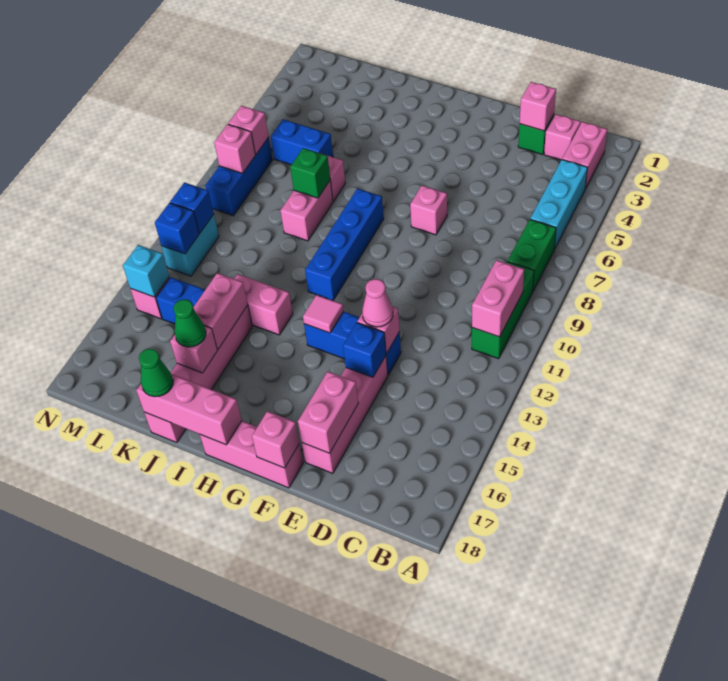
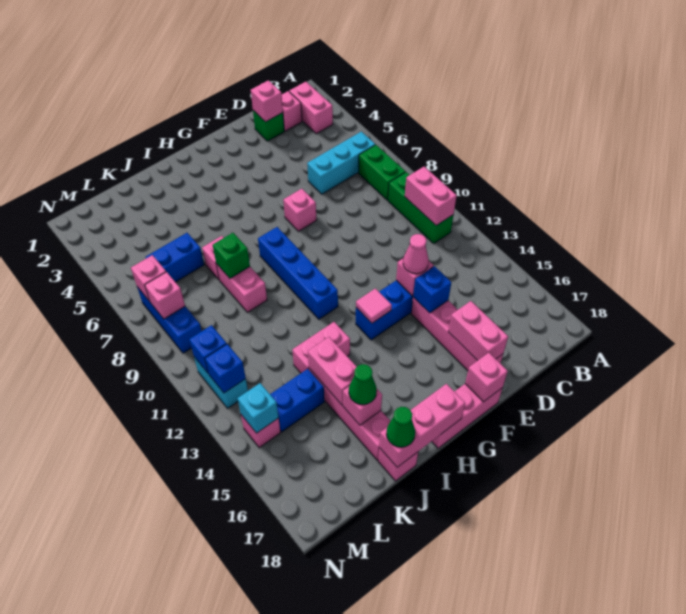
cyan brick B4:B6 level 1 -> cyan brick B6:D6 level 1

